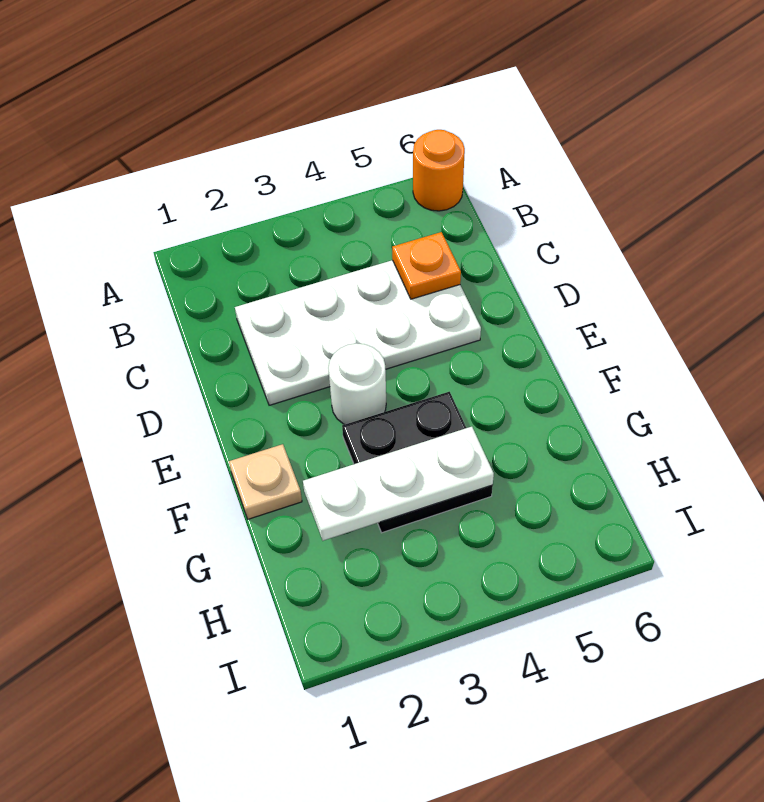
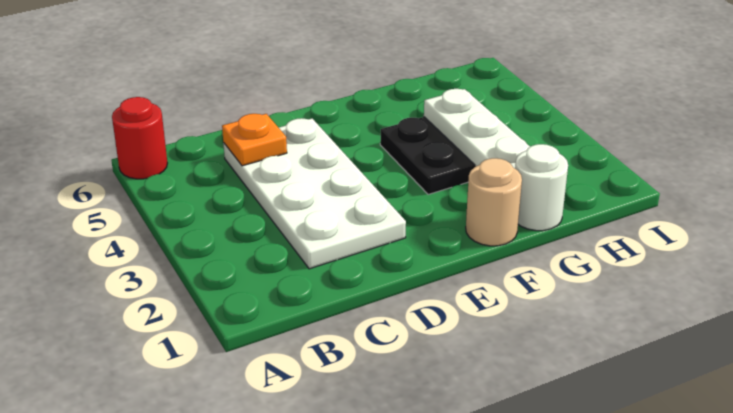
orange round brick A6 level 1 -> red round brick A6 level 1
white round brick E3 level 1 -> white round brick G1 level 1
tan plate F1 level 1 -> tan round brick F1 level 1

